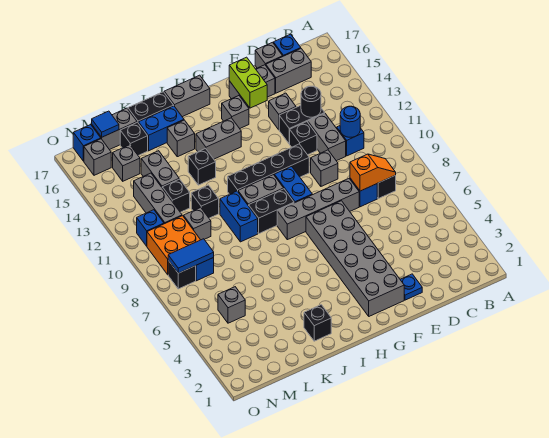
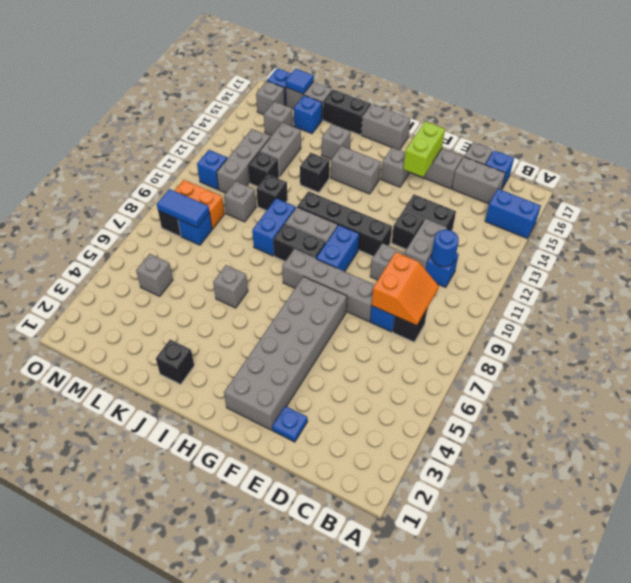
orange slope C8:D8 level 2 top D -> orange slope C8:D9 level 2 top D
black round brick D13 level 2 -> none
grey brick E14 level 1 -> grey brick J6 level 1
blue brick J16:K16 level 1 -> blue brick A15:B15 level 1
black brick L16 level 1 -> blue brick L16 level 1
orange brick M9:N10 level 1 -> orange brick M9:N9 level 1

